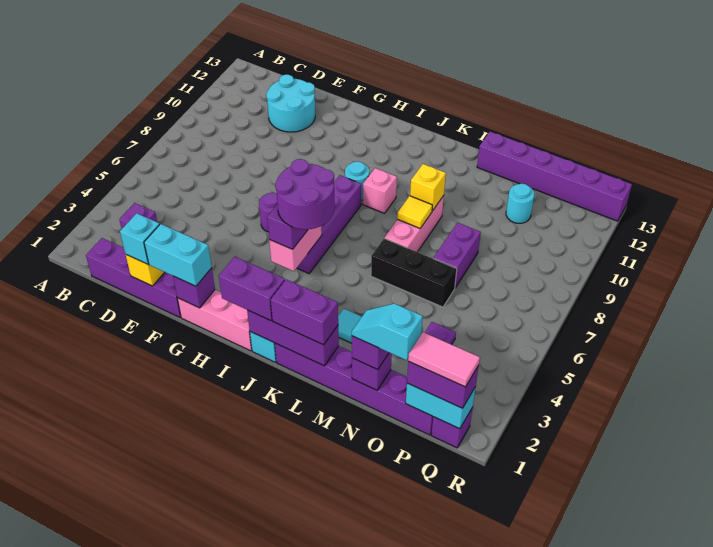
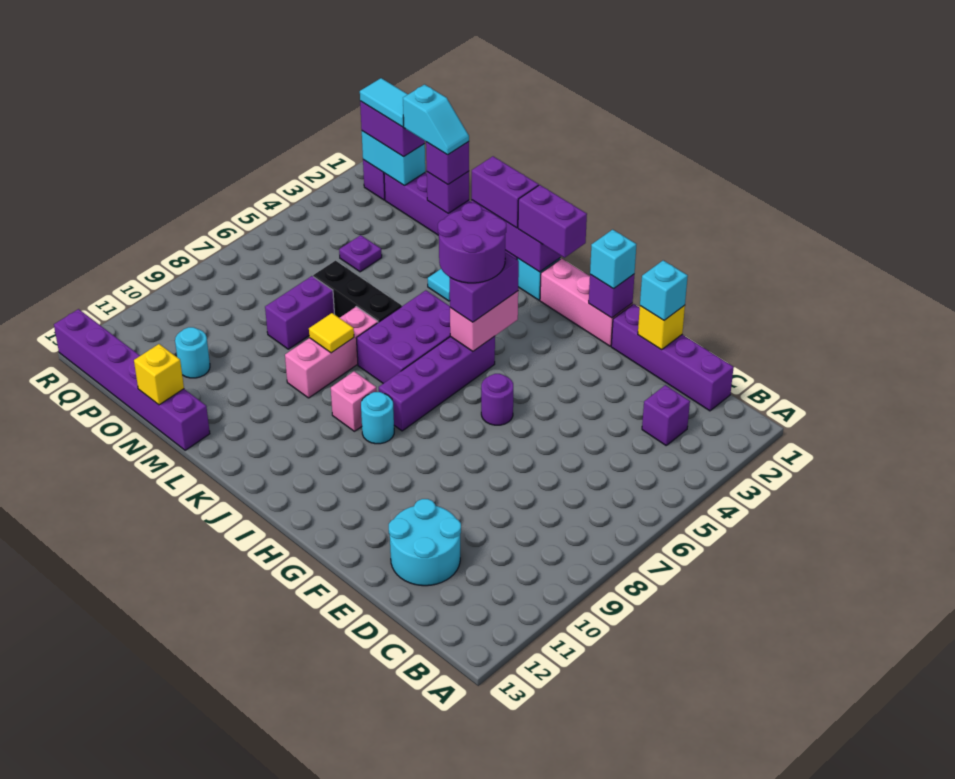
cyan brick F1:G1 level 3 -> cyan brick G1 level 3
none -> purple brick J5:K7 level 1
yellow brick L9 level 2 -> yellow brick N13 level 2
pink tile P1:Q1 level 4 -> cyan tile P1:Q1 level 4

